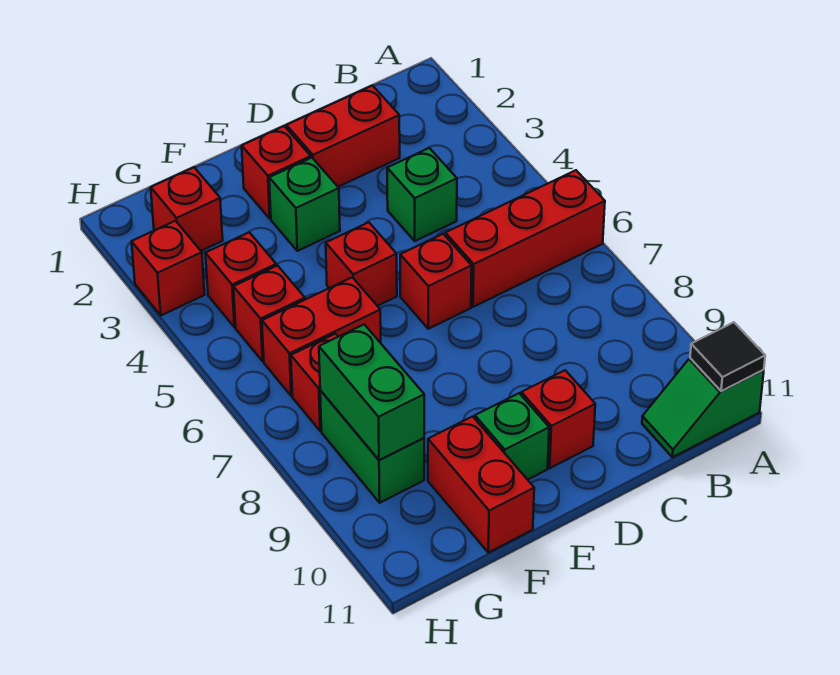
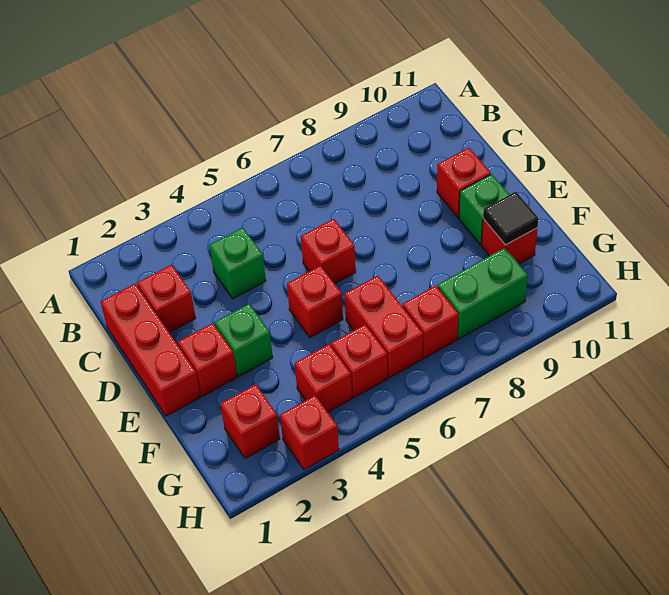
red brick A6:C6 level 1 -> red brick C1:E1 level 1
green slope A11:B11 level 1 top A -> none
black tile A11 level 2 -> black tile F10 level 2
red brick C2:D2 level 1 -> red brick C2 level 1
red brick F10:F11 level 1 -> red brick F10 level 1
green brick G8:G9 level 2 -> none

